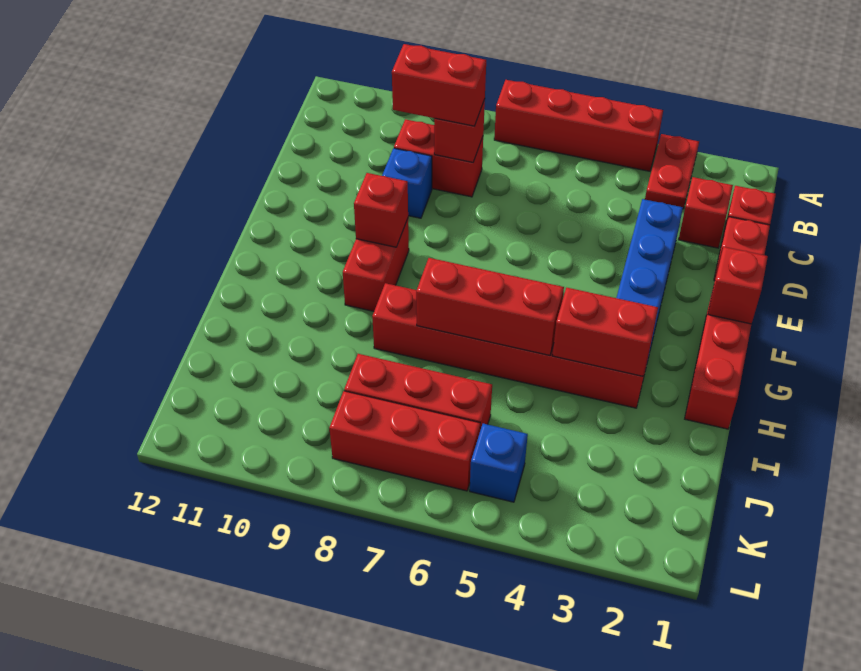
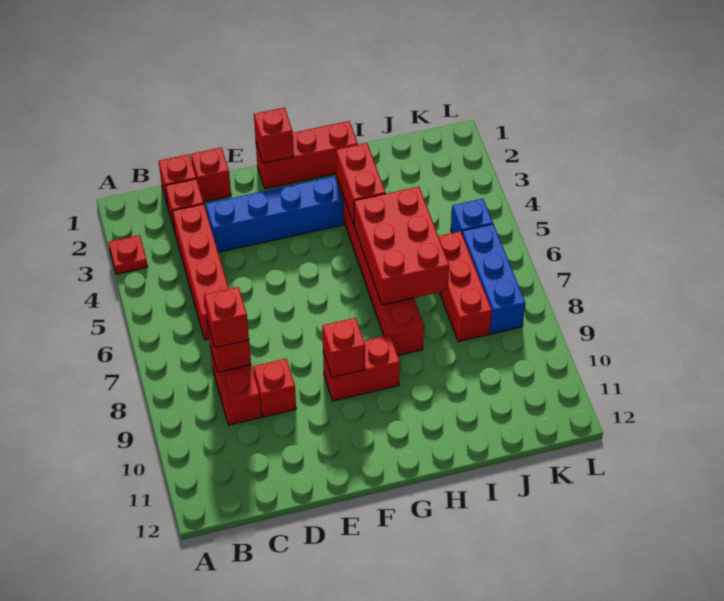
red plate A3:B3 level 1 -> red plate A3 level 1
red brick A4:A7 level 1 -> red brick C3:C6 level 1
red brick C8:C9 level 3 -> red brick C8 level 3
blue brick D9 level 1 -> red brick D9 level 1
red brick H5:H7 level 2 -> red brick H5:I7 level 2
red brick K6:K8 level 1 -> blue brick K6:K8 level 1

